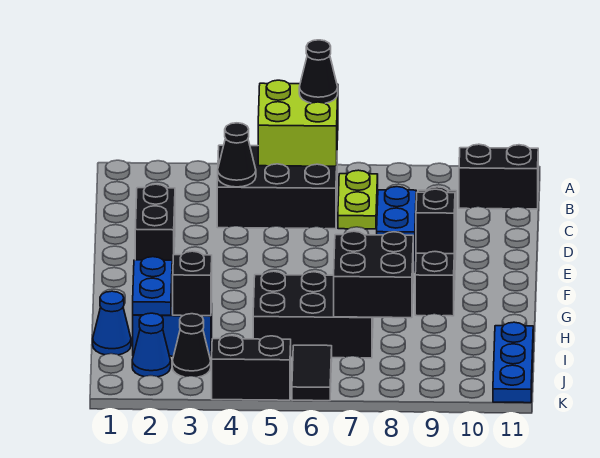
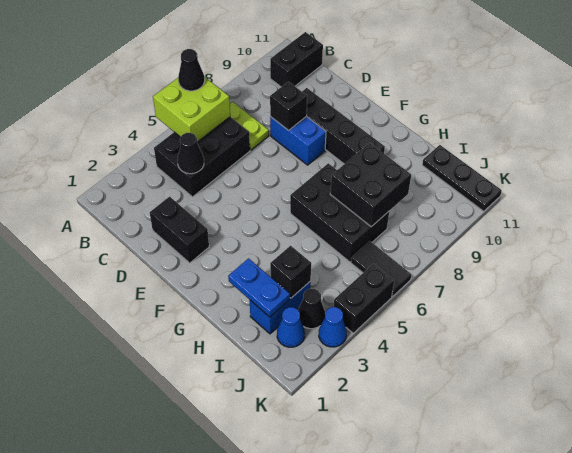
black brick F9 level 2 -> black brick D8 level 2
black brick H5:I7 level 1 -> black brick G6:I7 level 1
blue cone I1 level 1 -> blue cone K3 level 1
blue plate I11:K11 level 1 -> black plate I11:K11 level 1

